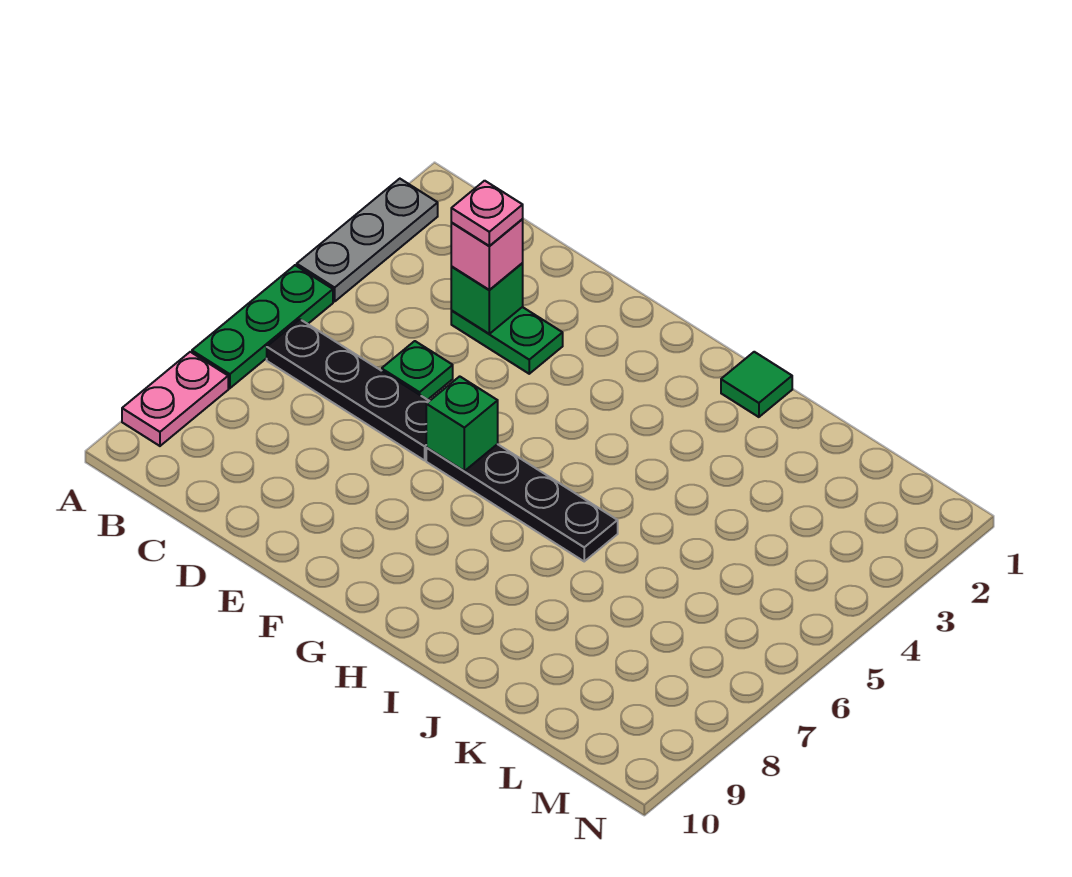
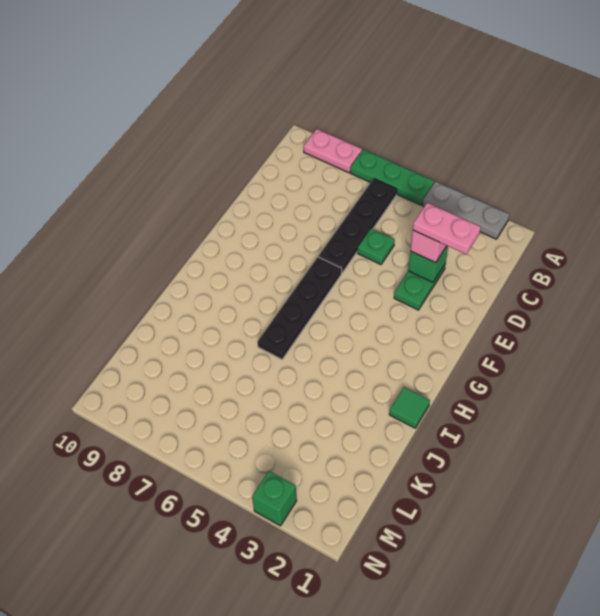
pink plate D3 level 4 -> pink plate D2:D3 level 4
green brick F6 level 2 -> green brick N3 level 1

